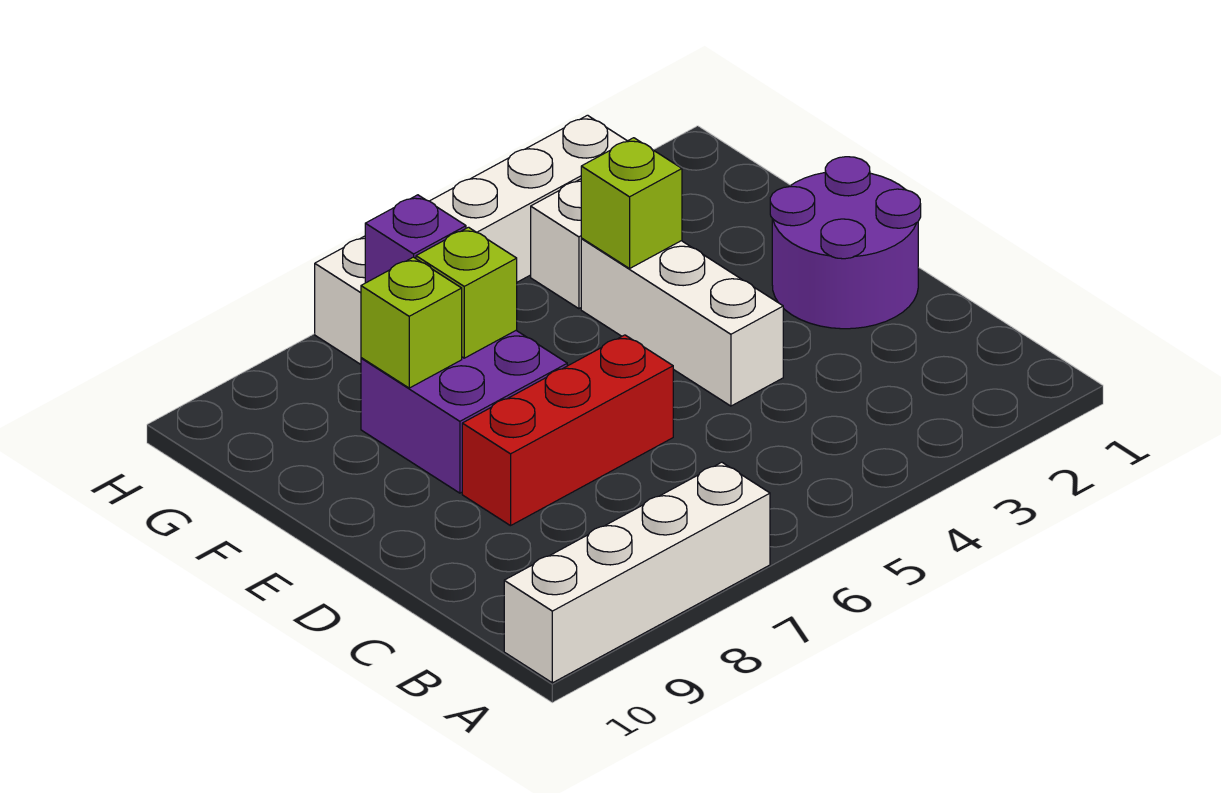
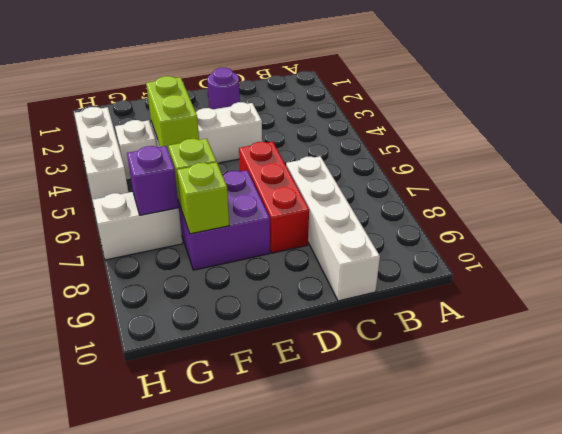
white brick A7:A10 level 1 -> white brick C7:C10 level 1
purple round brick D1:E2 level 1 -> purple round brick D2 level 1
lime brick F4 level 2 -> lime brick F4:F5 level 2

